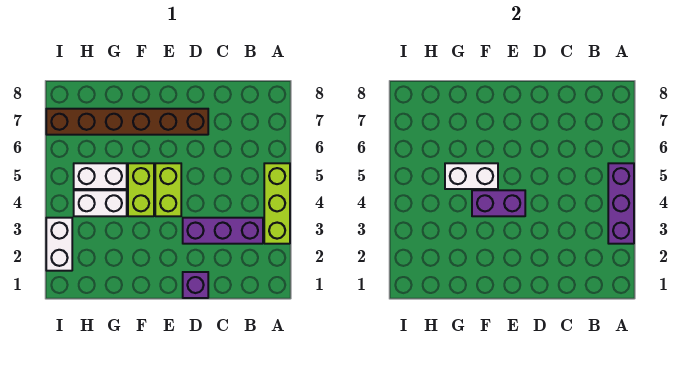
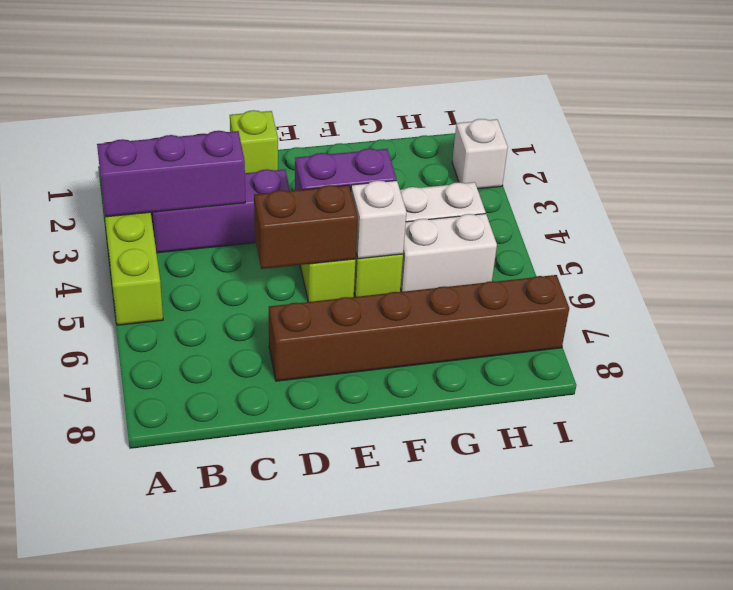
purple brick A3:A5 level 2 -> purple brick A3:C3 level 2
purple brick D1 level 1 -> lime brick D1 level 1
none -> brown brick D5:E5 level 2
white brick F5:G5 level 2 -> white brick F5 level 2
white brick I2:I3 level 1 -> white brick I2 level 1

